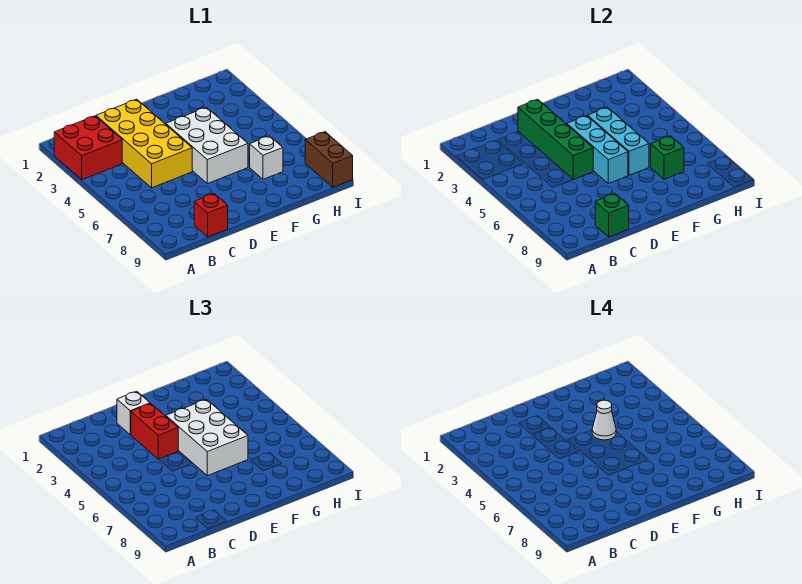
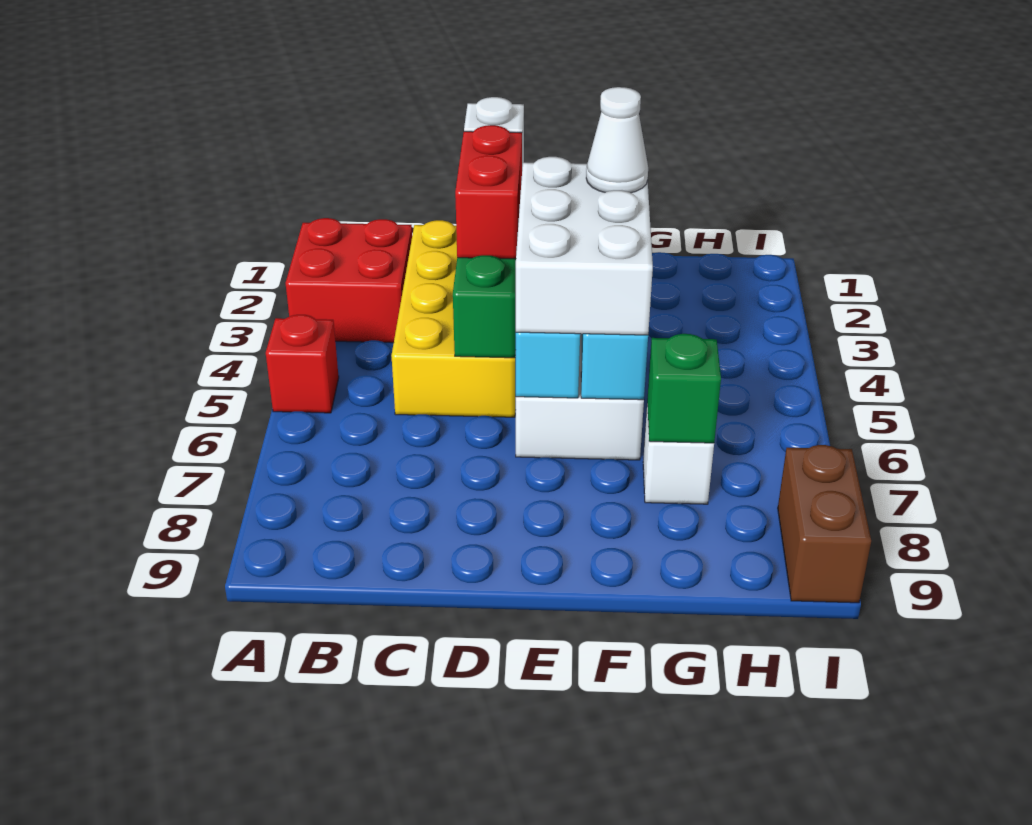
red brick C9 level 1 -> red brick A5 level 1
green brick C9 level 2 -> none

